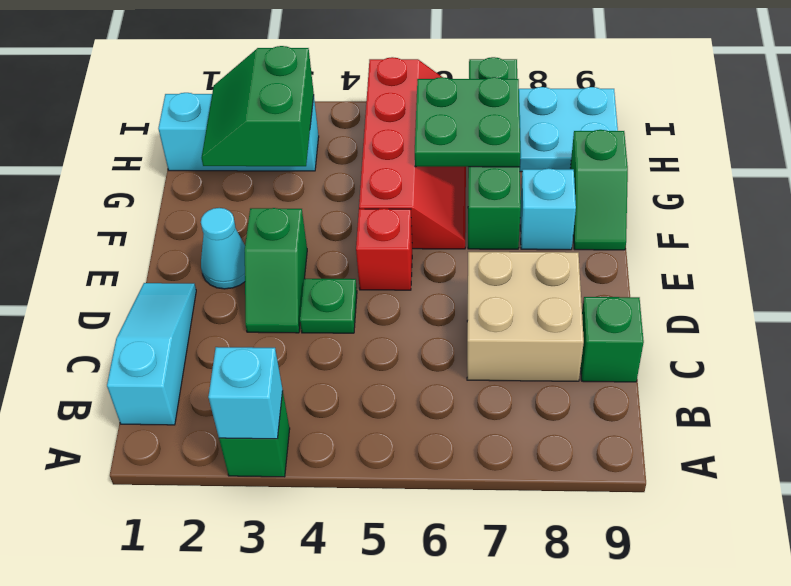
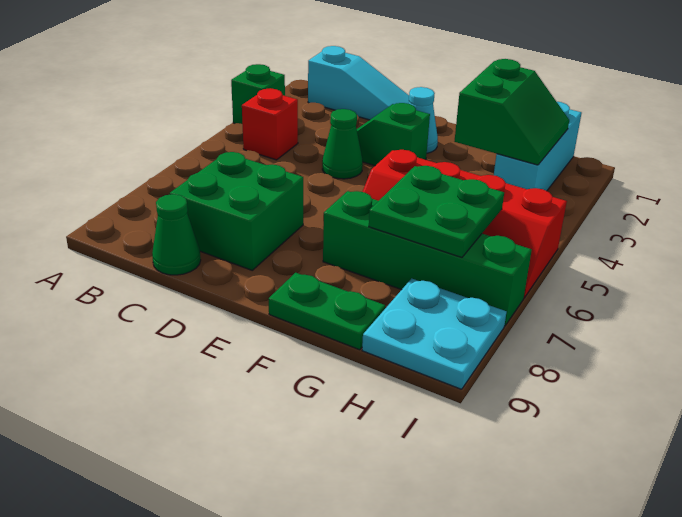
cyan brick A3 level 2 -> none
tan brick C7:D8 level 1 -> green brick C7:D8 level 1
green brick C9 level 1 -> green cone C9 level 1
green plate D4 level 1 -> green cone D4 level 1
red brick E5 level 1 -> red brick B4 level 1
cyan brick F8 level 1 -> none
green slope F9:G9 level 1 top G -> green plate F9:G9 level 1
green slope G2:H3 level 2 top 3 -> green slope G2:H3 level 2 top G

